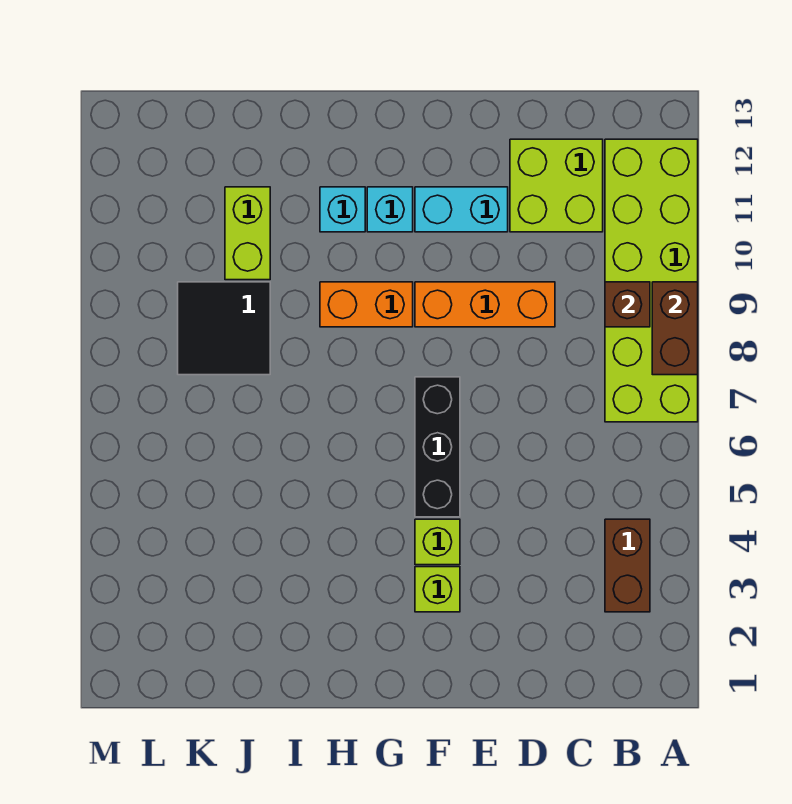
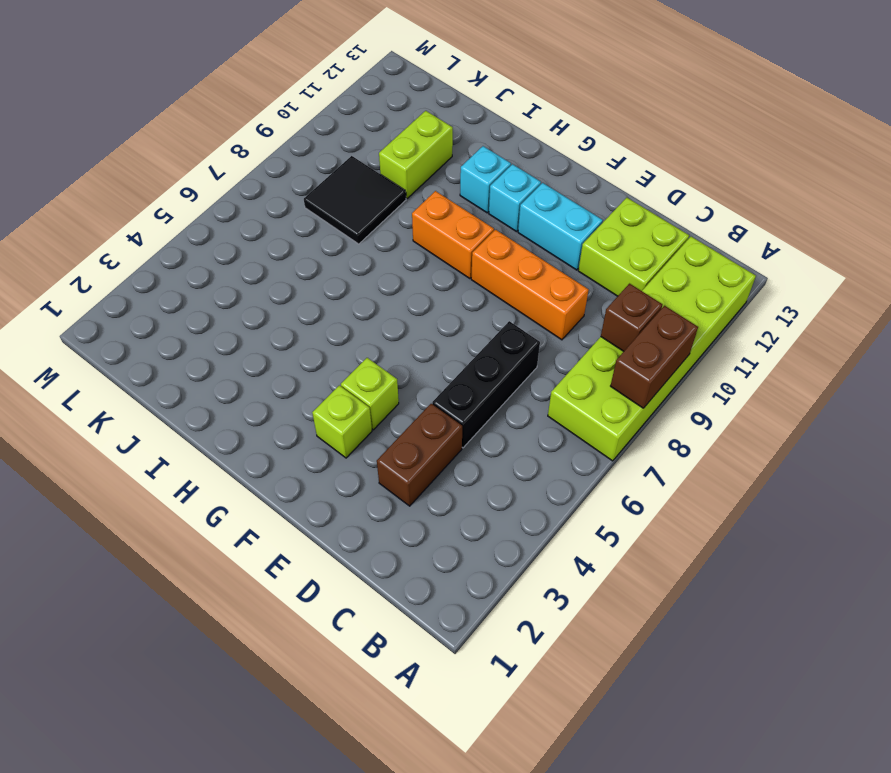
brown brick B3:B4 level 1 -> brown brick D3:D4 level 1
black brick F5:F7 level 1 -> black brick D5:D7 level 1

